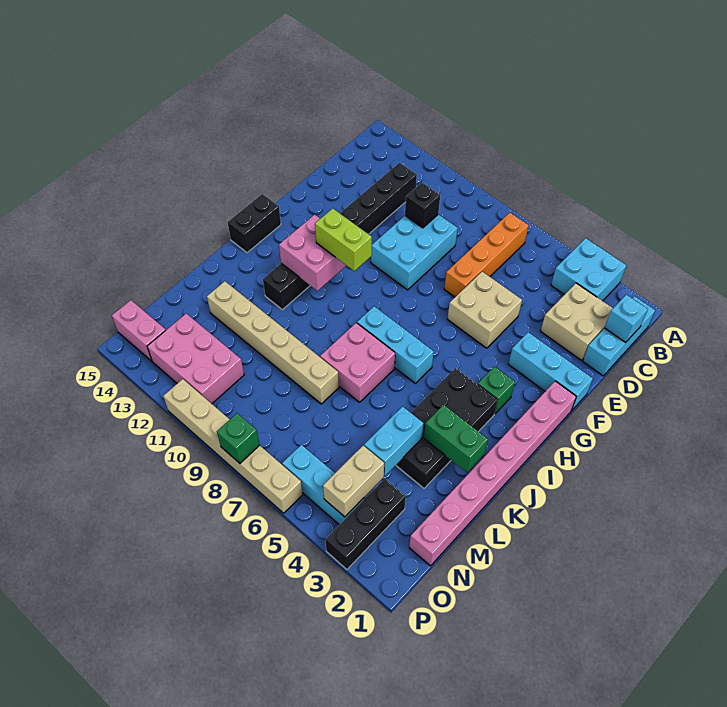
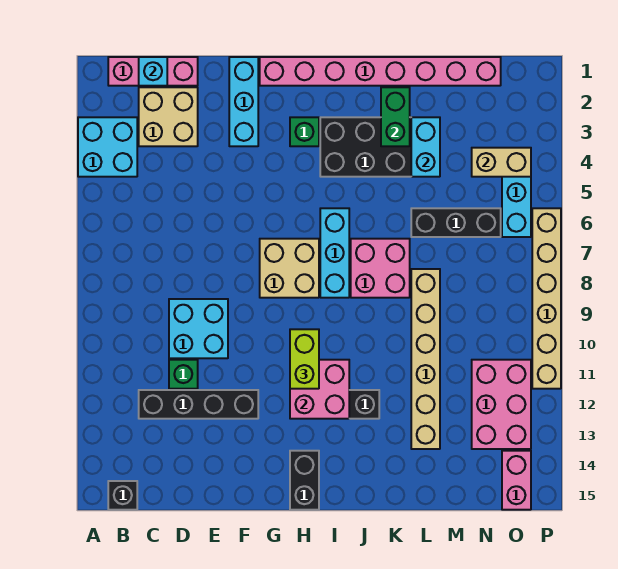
cyan brick B1:D1 level 1 -> pink brick B1:D1 level 1
orange brick B7:E7 level 1 -> none
cyan brick D9:F10 level 1 -> cyan brick D9:E10 level 1
black brick D10 level 2 -> black brick B15 level 1
tan brick E5:F6 level 1 -> tan brick G7:H8 level 1
black brick H15:I15 level 1 -> black brick H14:H15 level 1
cyan brick L4:M4 level 2 -> cyan brick L3:L4 level 2
black brick N3:P3 level 1 -> black brick L6:N6 level 1
green brick P8 level 2 -> green brick D11 level 1

